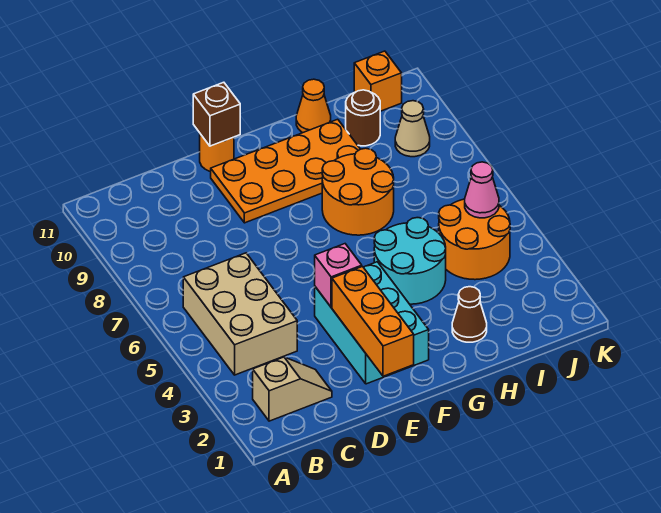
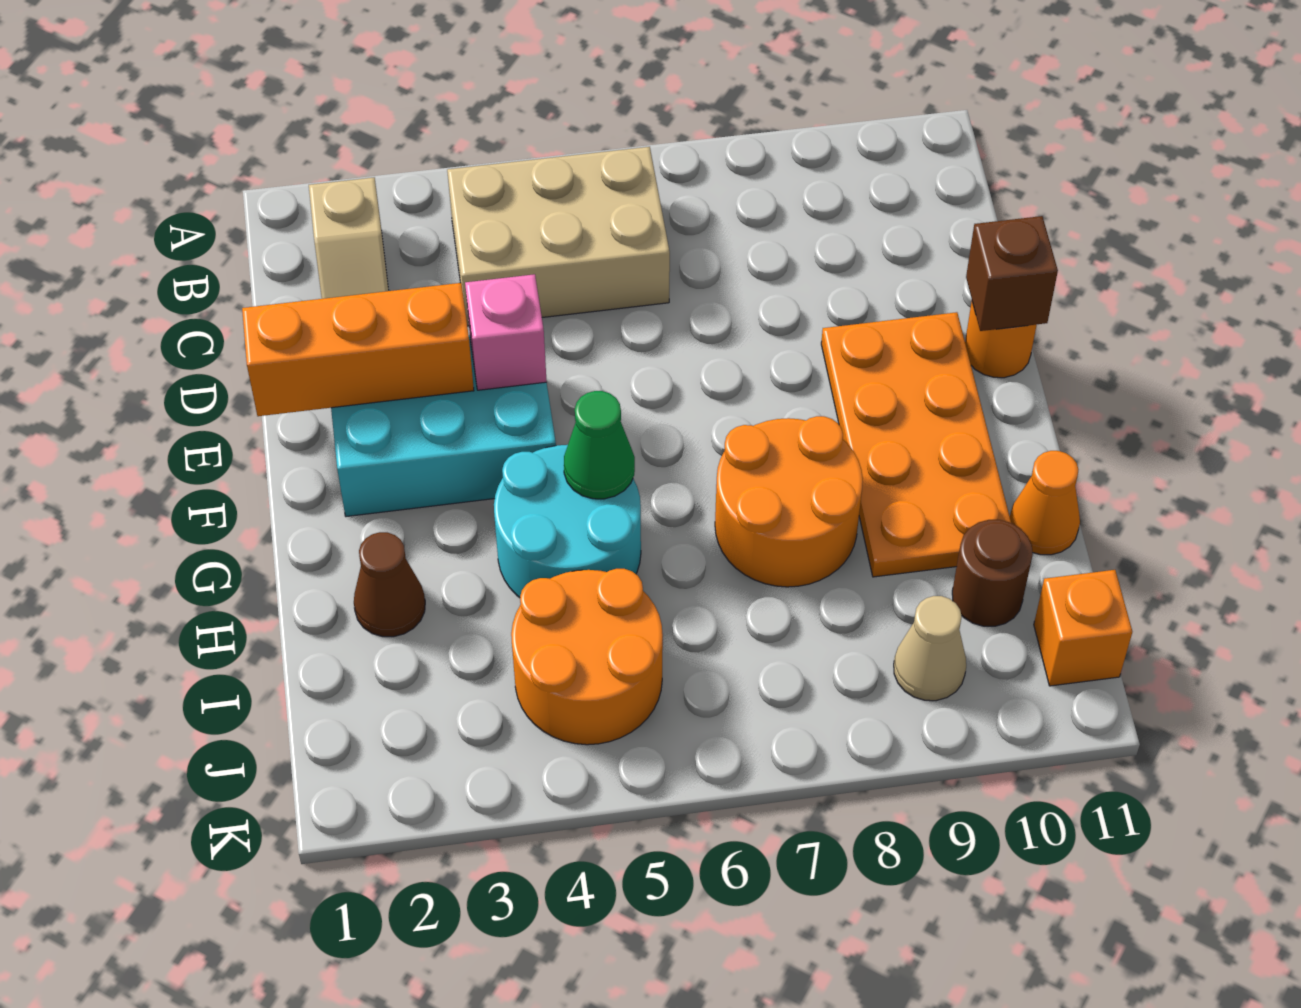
none -> green cone G5 level 2
pink cone J5 level 2 -> none

